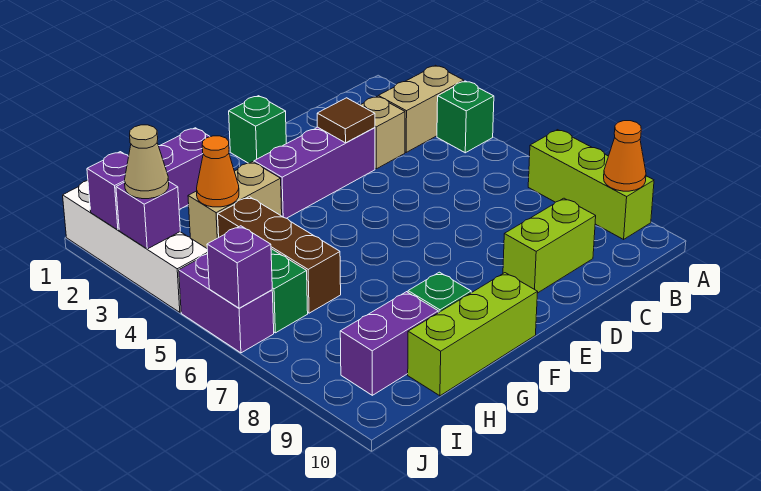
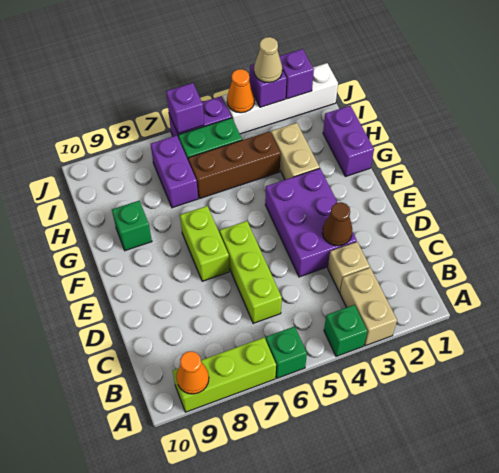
lime brick C9:D9 level 1 -> lime brick E7:F7 level 1
purple brick D3:F3 level 1 -> purple brick D3:F4 level 1
brown tile D3 level 2 -> brown cone D3 level 2
green brick E1 level 1 -> green brick A6 level 1
lime brick F10:H10 level 1 -> lime brick C6:E6 level 1
orange cone H3 level 2 -> orange cone J4 level 2
purple brick H9:I9 level 1 -> purple brick H7:I7 level 1

